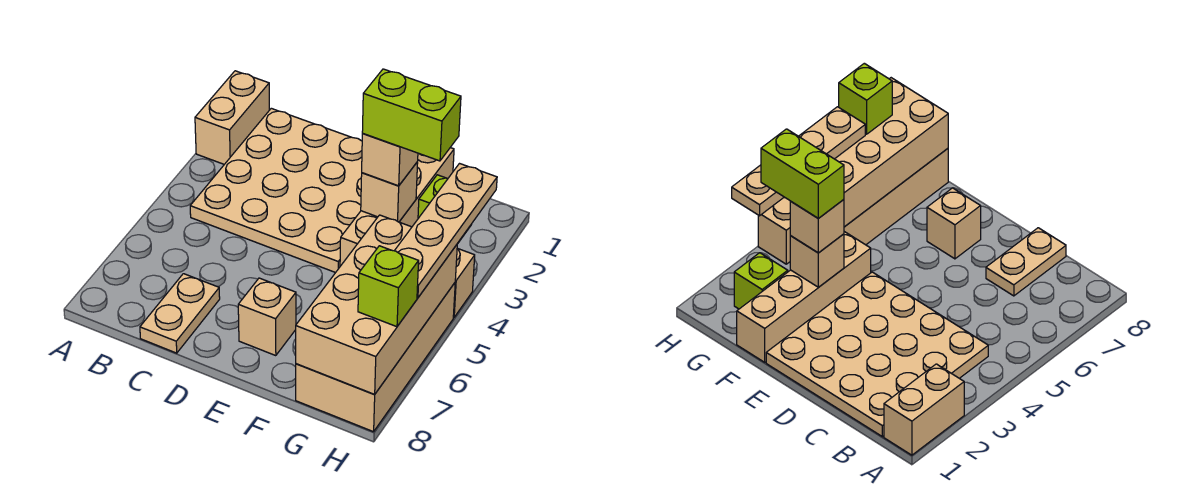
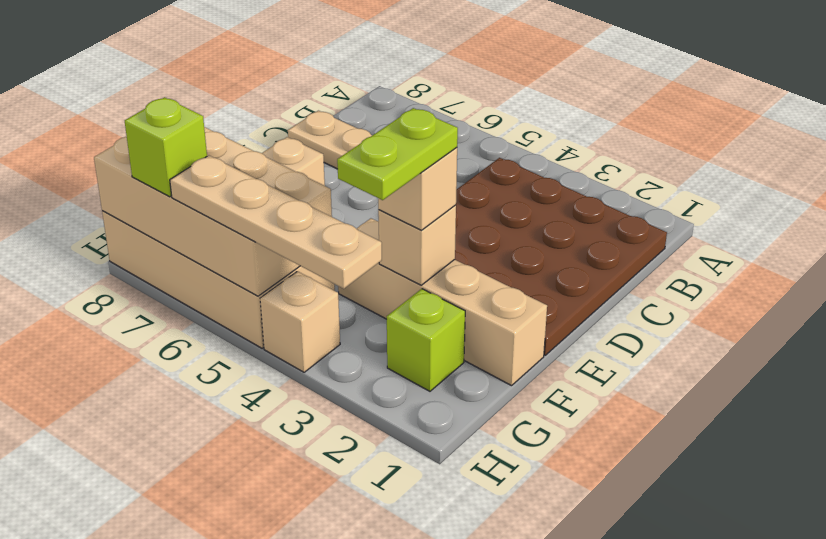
tan brick A1:A2 level 1 -> none
tan plate B1:E4 level 1 -> brown plate B1:E4 level 1
lime brick F3:G3 level 4 -> lime plate F3:G3 level 4

